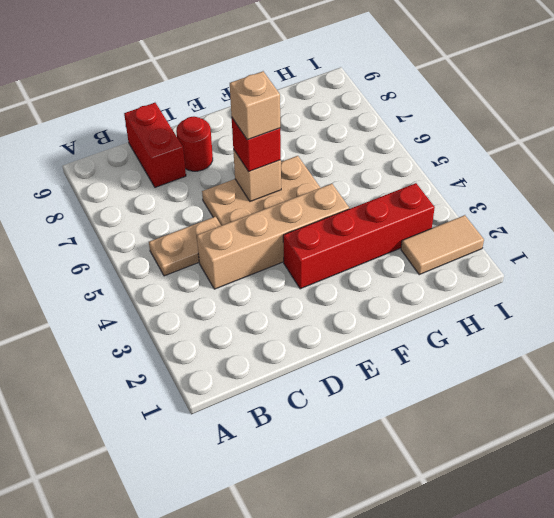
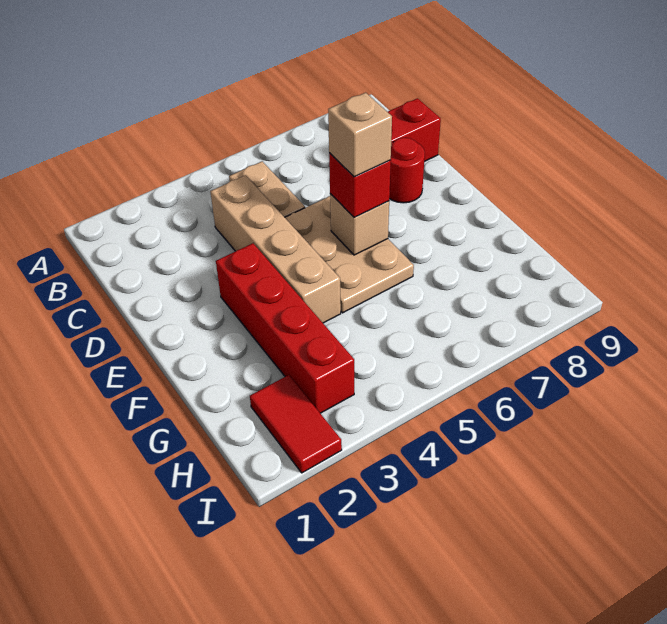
tan tile H2:I2 level 1 -> red tile H2:I2 level 1

